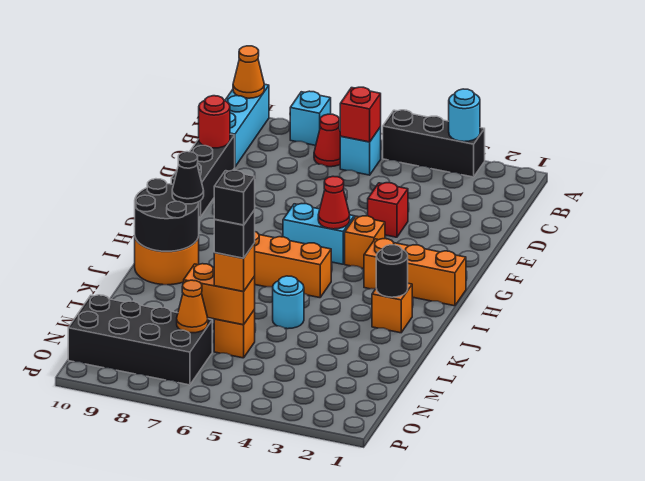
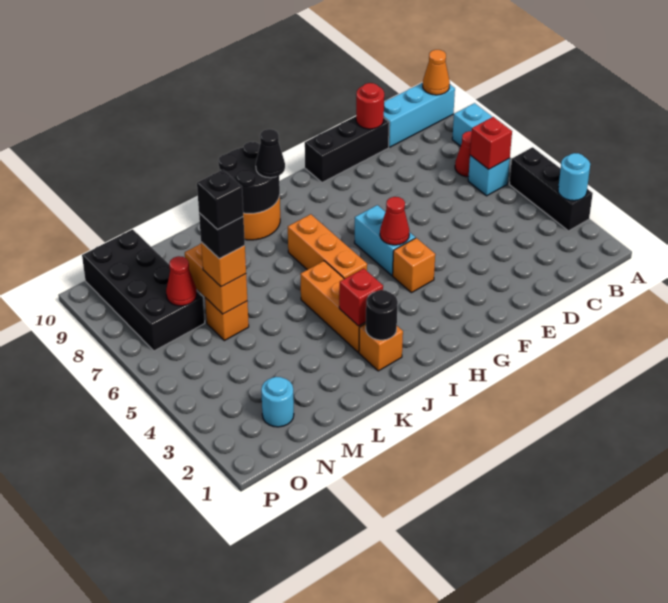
red brick E4 level 1 -> red brick J3 level 2
orange brick H1:H3 level 1 -> orange brick J3:J5 level 1
cyan round brick K5 level 1 -> cyan round brick N2 level 1
orange cone N7 level 2 -> red cone N7 level 2

